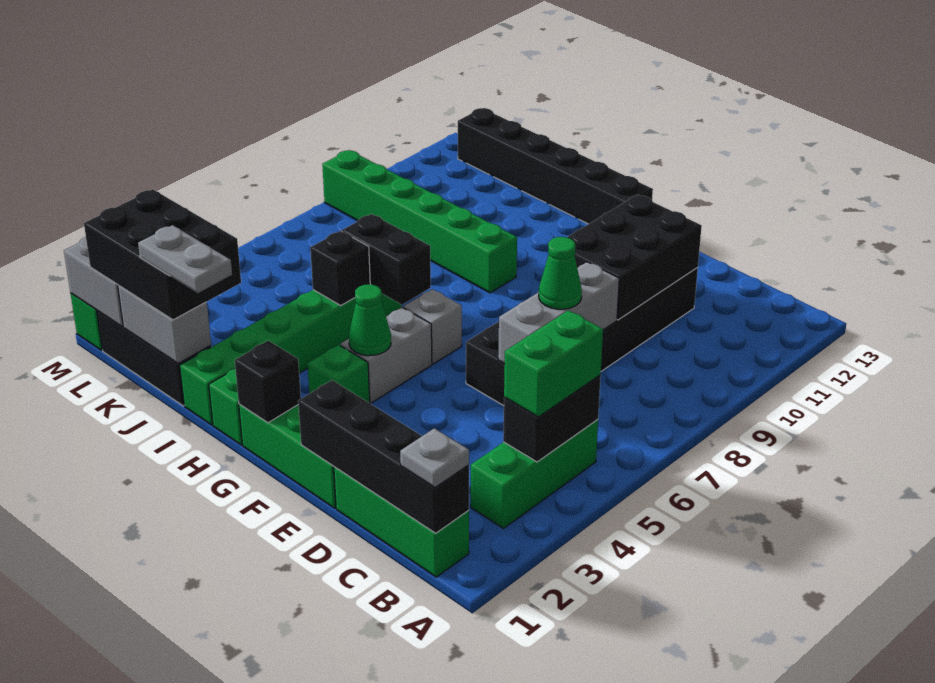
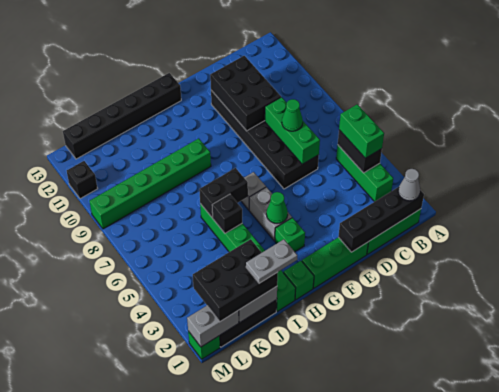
grey plate B1 level 3 -> grey cone B1 level 3
grey brick D6:D8 level 2 -> green brick D6:D8 level 2
black brick G1 level 2 -> black brick M11 level 1

